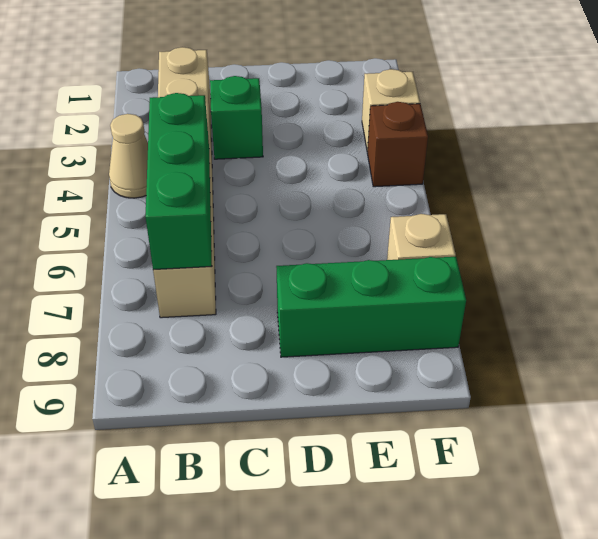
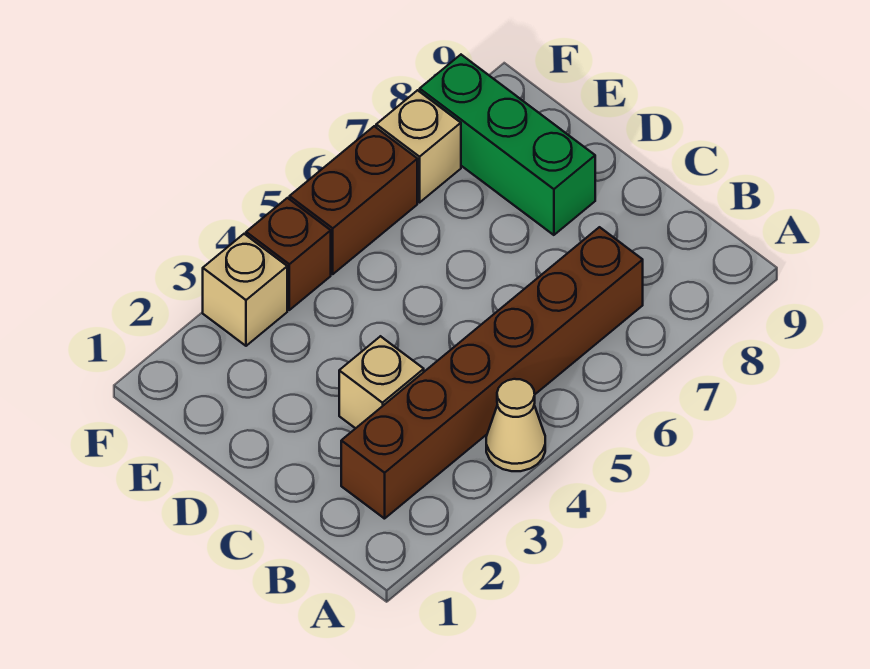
tan brick B2:B7 level 1 -> brown brick B2:B7 level 1
green brick B5:B7 level 2 -> none
green brick C3 level 1 -> tan brick C3 level 1
none -> brown brick F5:F6 level 1

